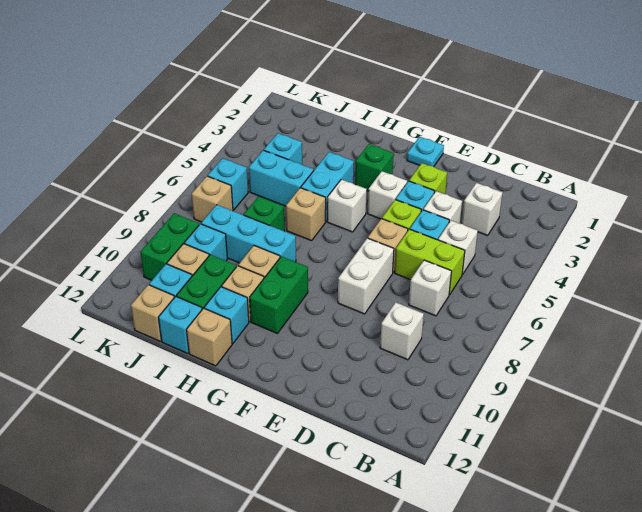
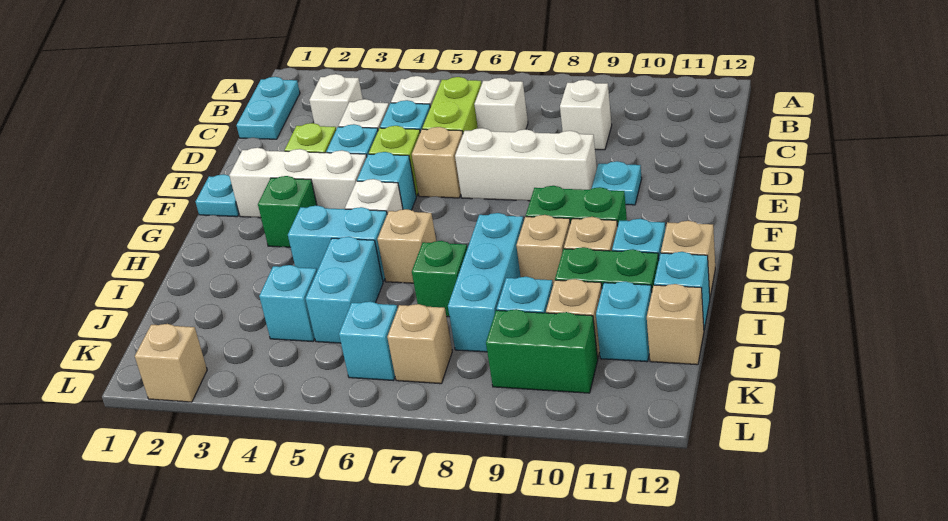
none -> cyan plate B1:C1 level 1
white brick E7:E8 level 1 -> white brick E7:E9 level 1
none -> cyan plate E10 level 1
white brick F4 level 1 -> white brick F2:F4 level 1
none -> cyan brick F5 level 1
none -> tan brick L2 level 1

